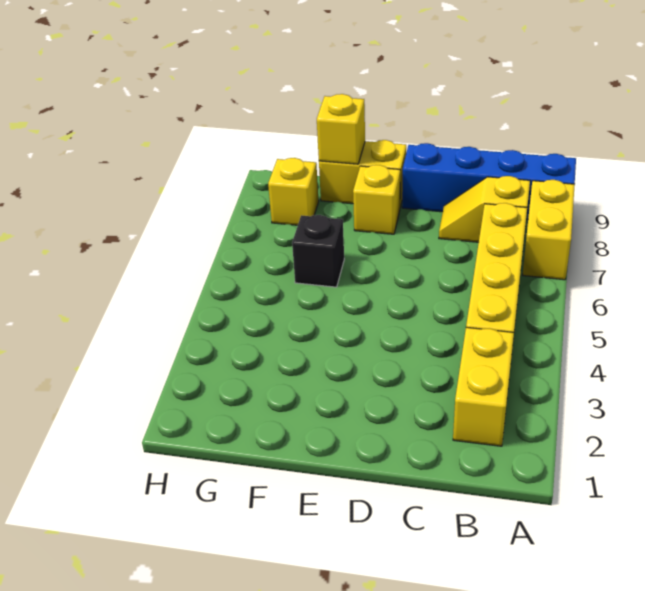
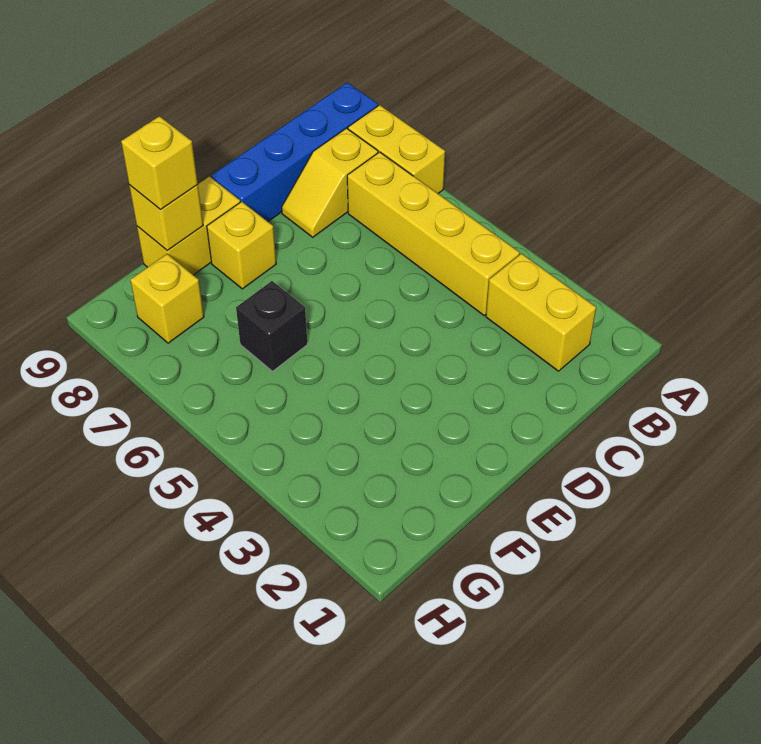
none -> yellow brick F9 level 3

